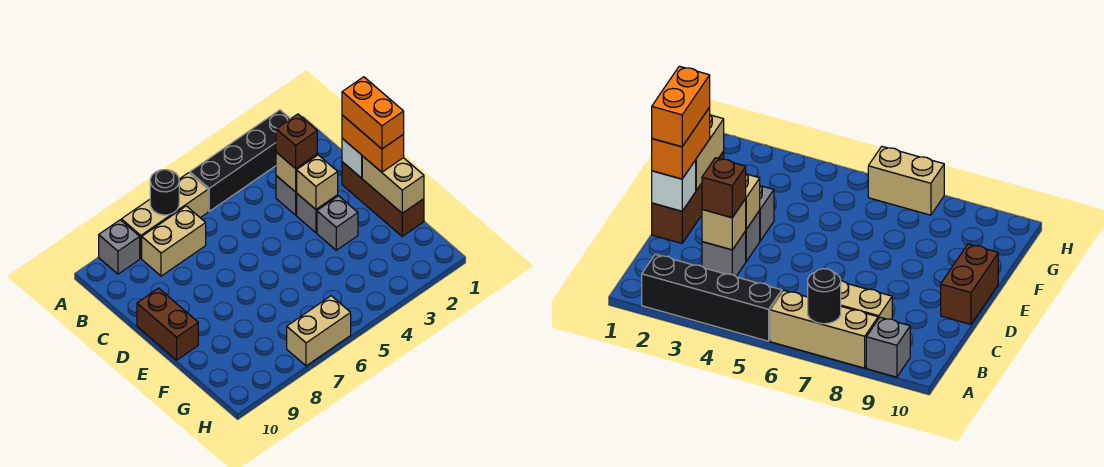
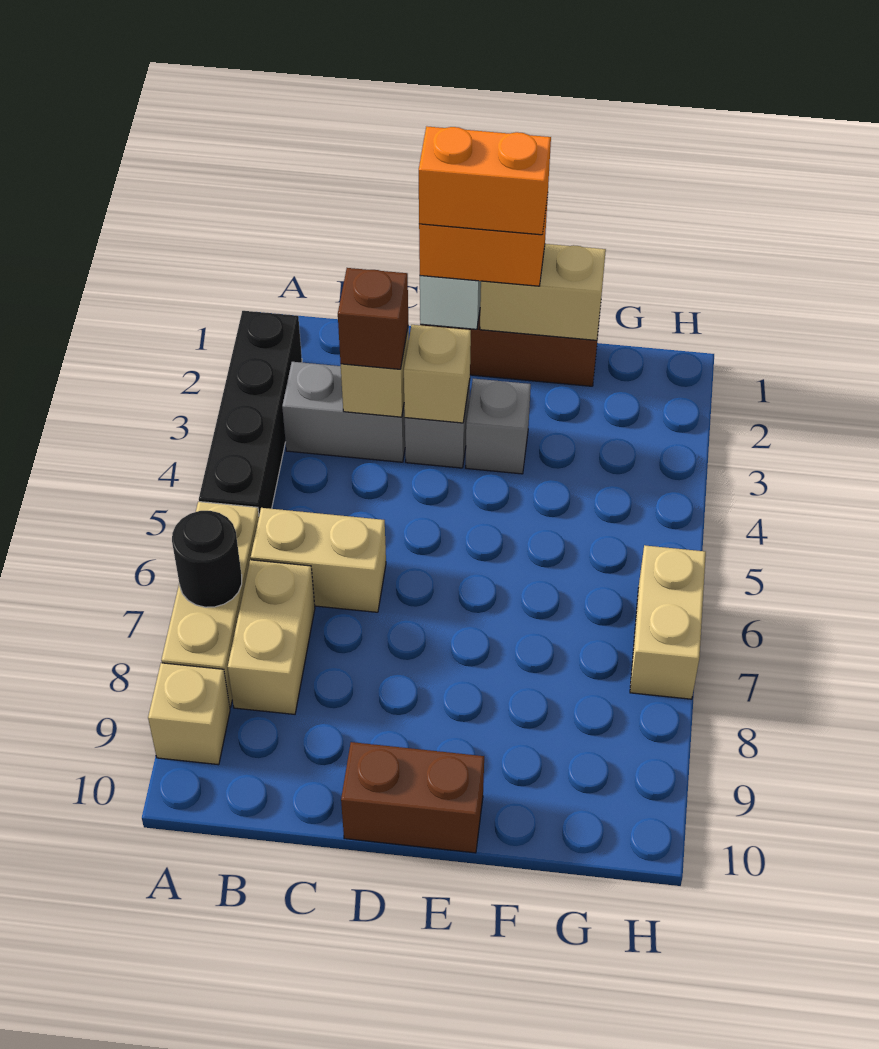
grey brick A9 level 1 -> tan brick A9 level 1
none -> tan brick B6:C6 level 1
grey brick C3 level 1 -> grey brick B3:C3 level 1

